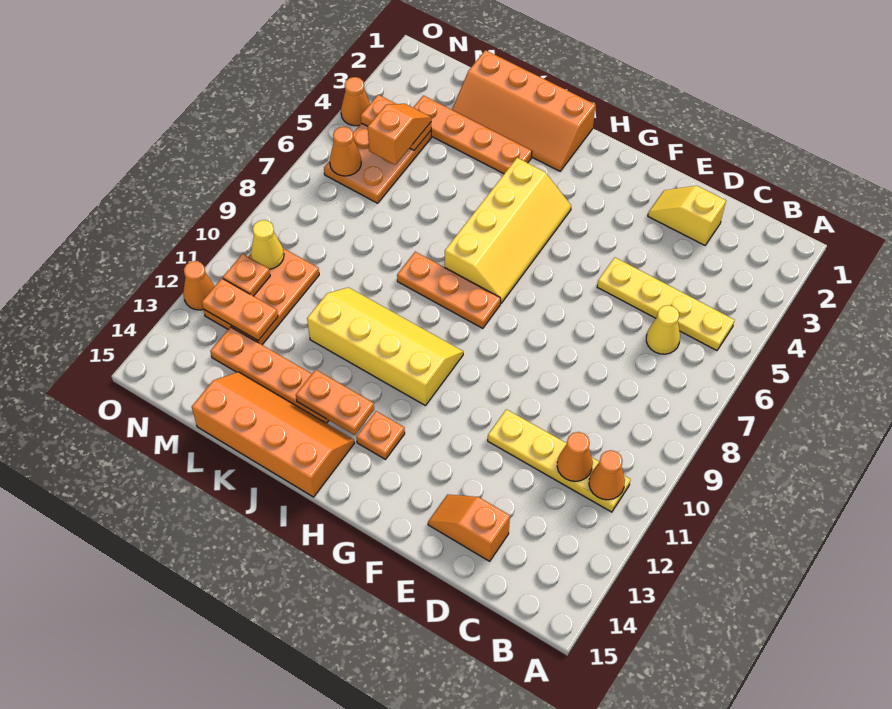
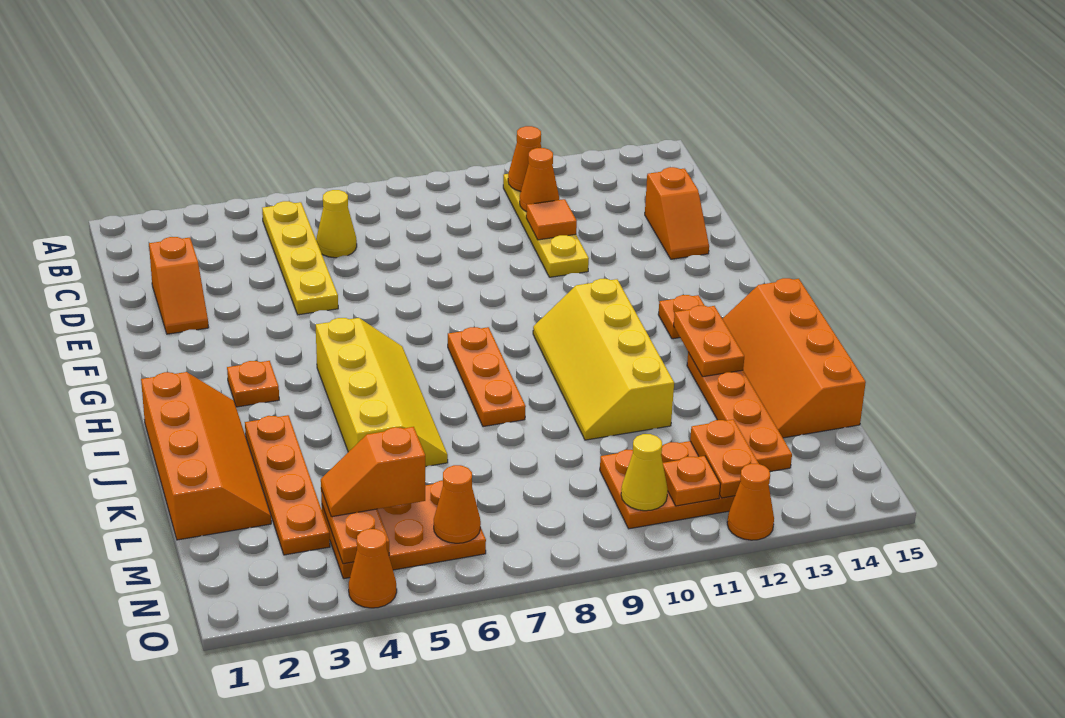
yellow slope D2:E2 level 1 top D -> orange slope D2:E2 level 1 top D
none -> orange tile D11 level 2
none -> orange plate H3 level 1
yellow slope H4:I7 level 1 top I -> yellow slope H5:K6 level 1 top 5

